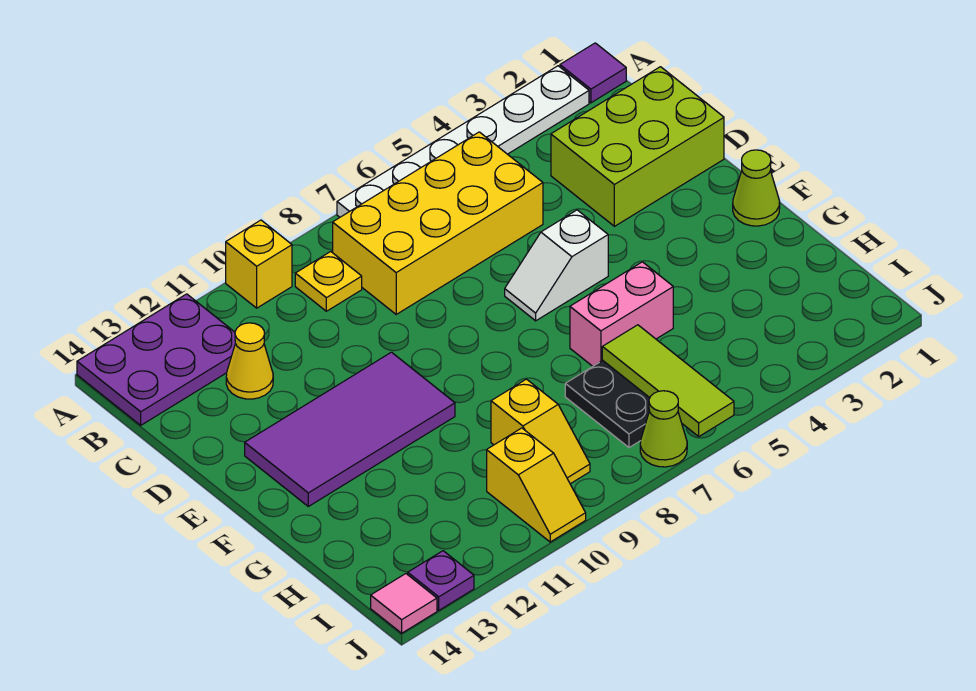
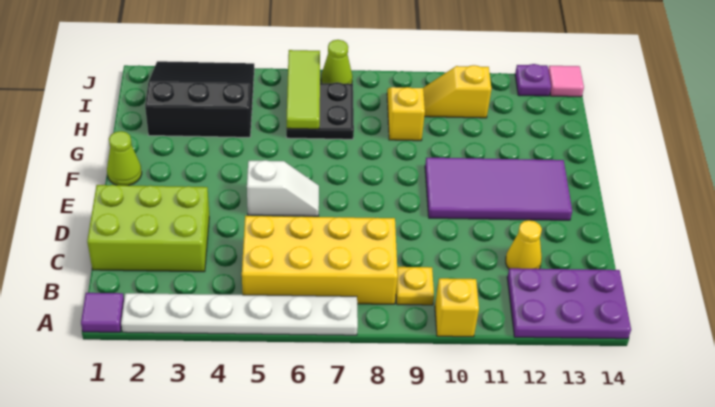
pink brick G5:G6 level 1 -> none
none -> black slope H2:J4 level 1 top H
yellow slope I10:J10 level 1 top I -> yellow slope I10:I11 level 1 top 11

